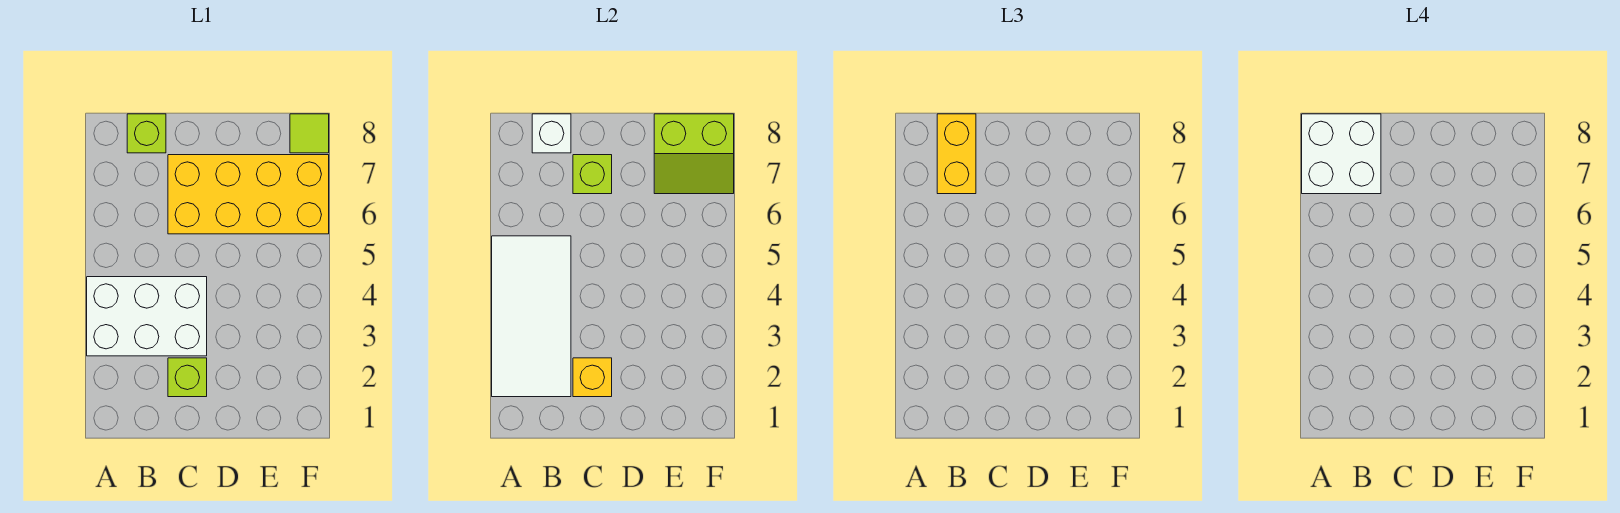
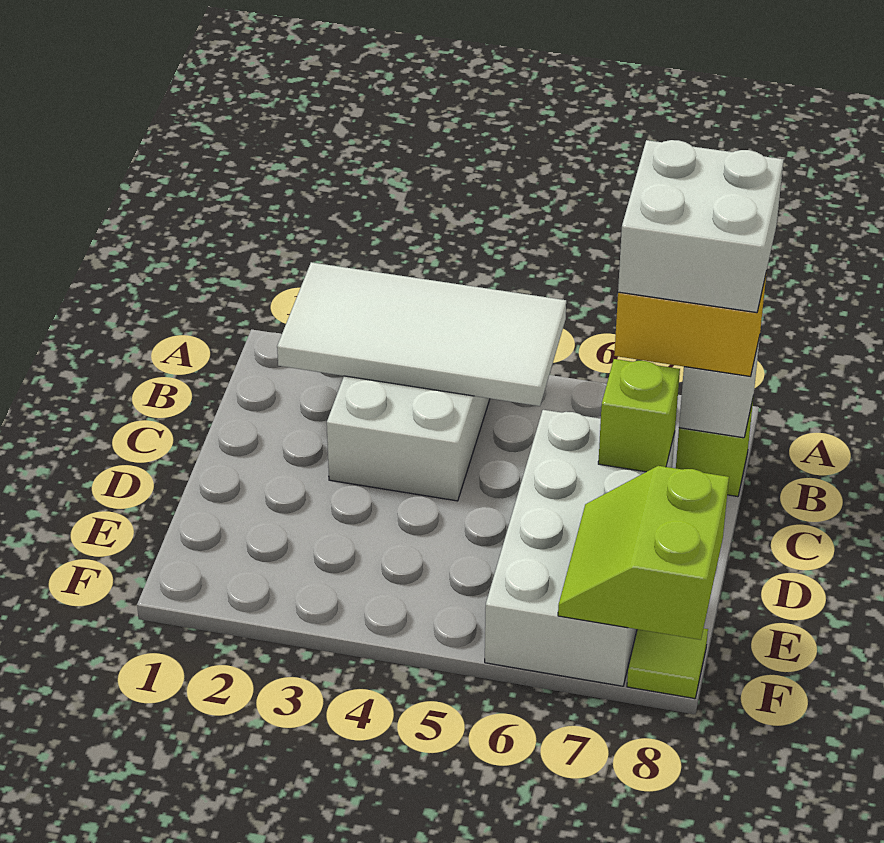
lime brick C2 level 1 -> none
yellow brick C2 level 2 -> none
yellow brick C6:F7 level 1 -> white brick C6:F7 level 1

